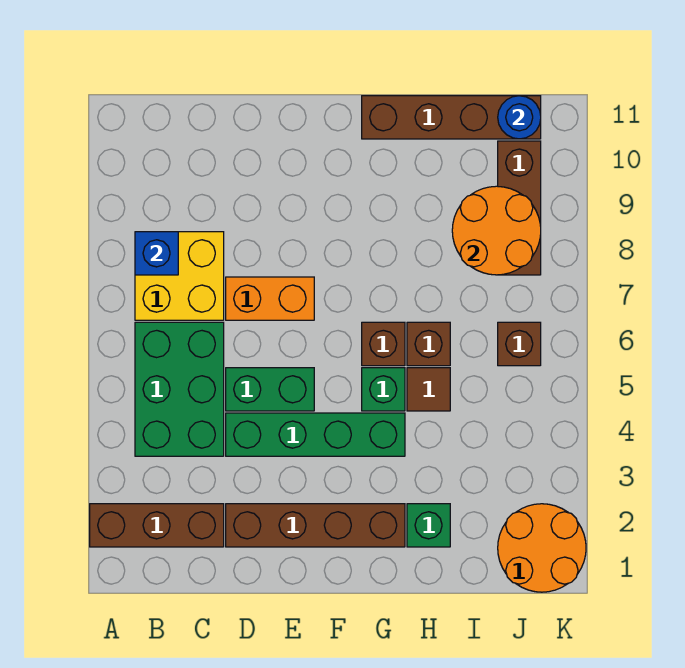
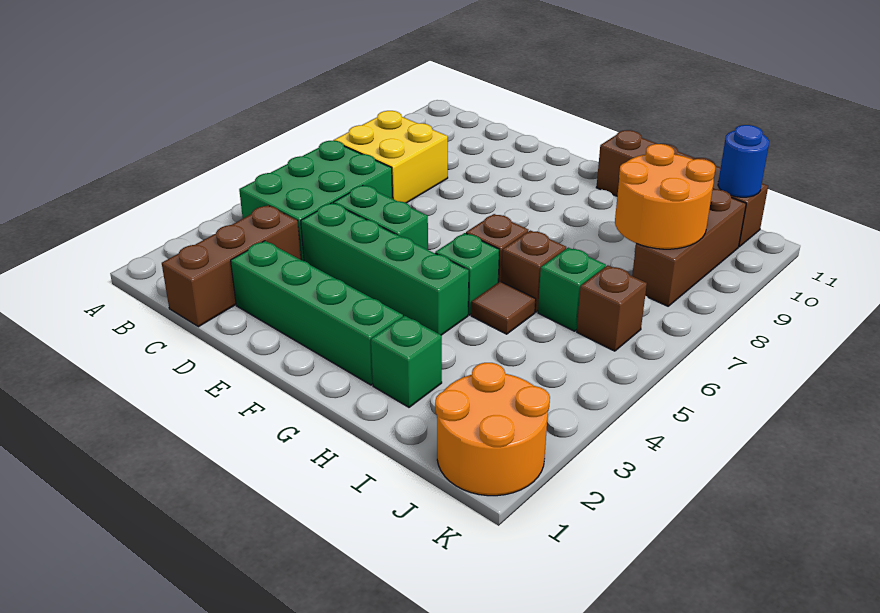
brown brick A2:C2 level 1 -> brown brick C1:C3 level 1
blue brick B8 level 2 -> none
brown brick D2:G2 level 1 -> green brick D2:G2 level 1
orange brick D7:E7 level 1 -> none
none -> green brick I6 level 1

